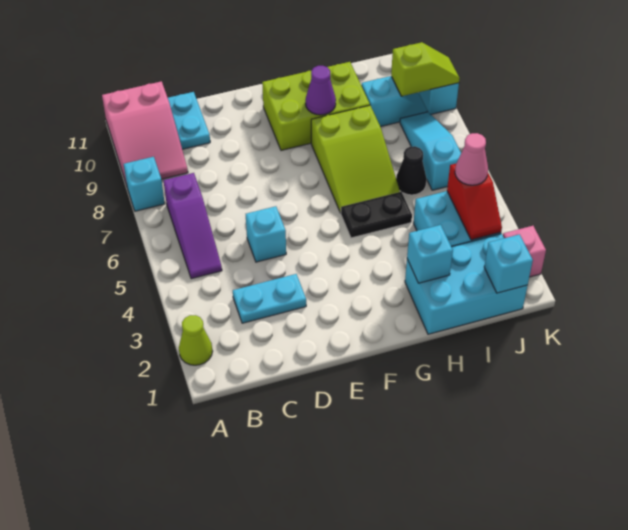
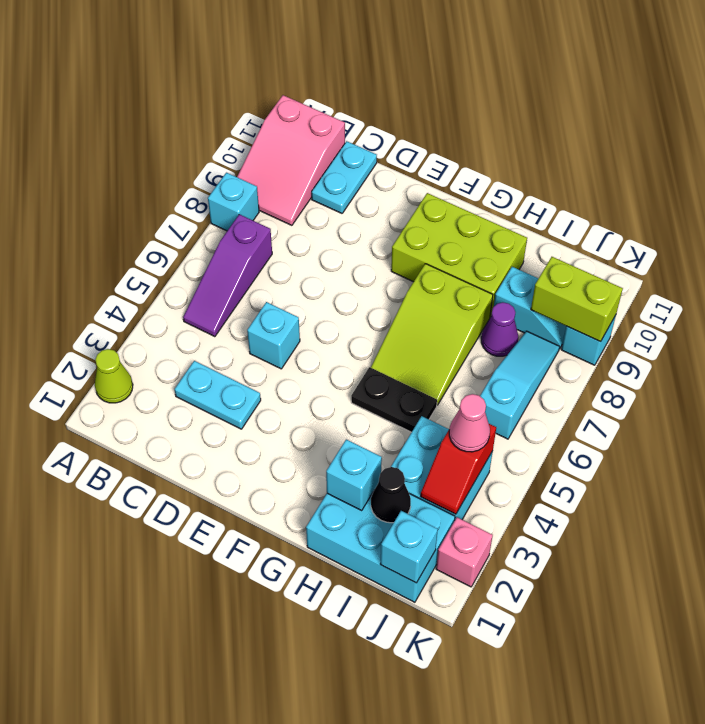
purple cone G9 level 2 -> purple cone I8 level 1
black cone I6 level 1 -> black cone I2 level 2
lime slope J9:K9 level 2 top J -> lime brick J9:K9 level 2

